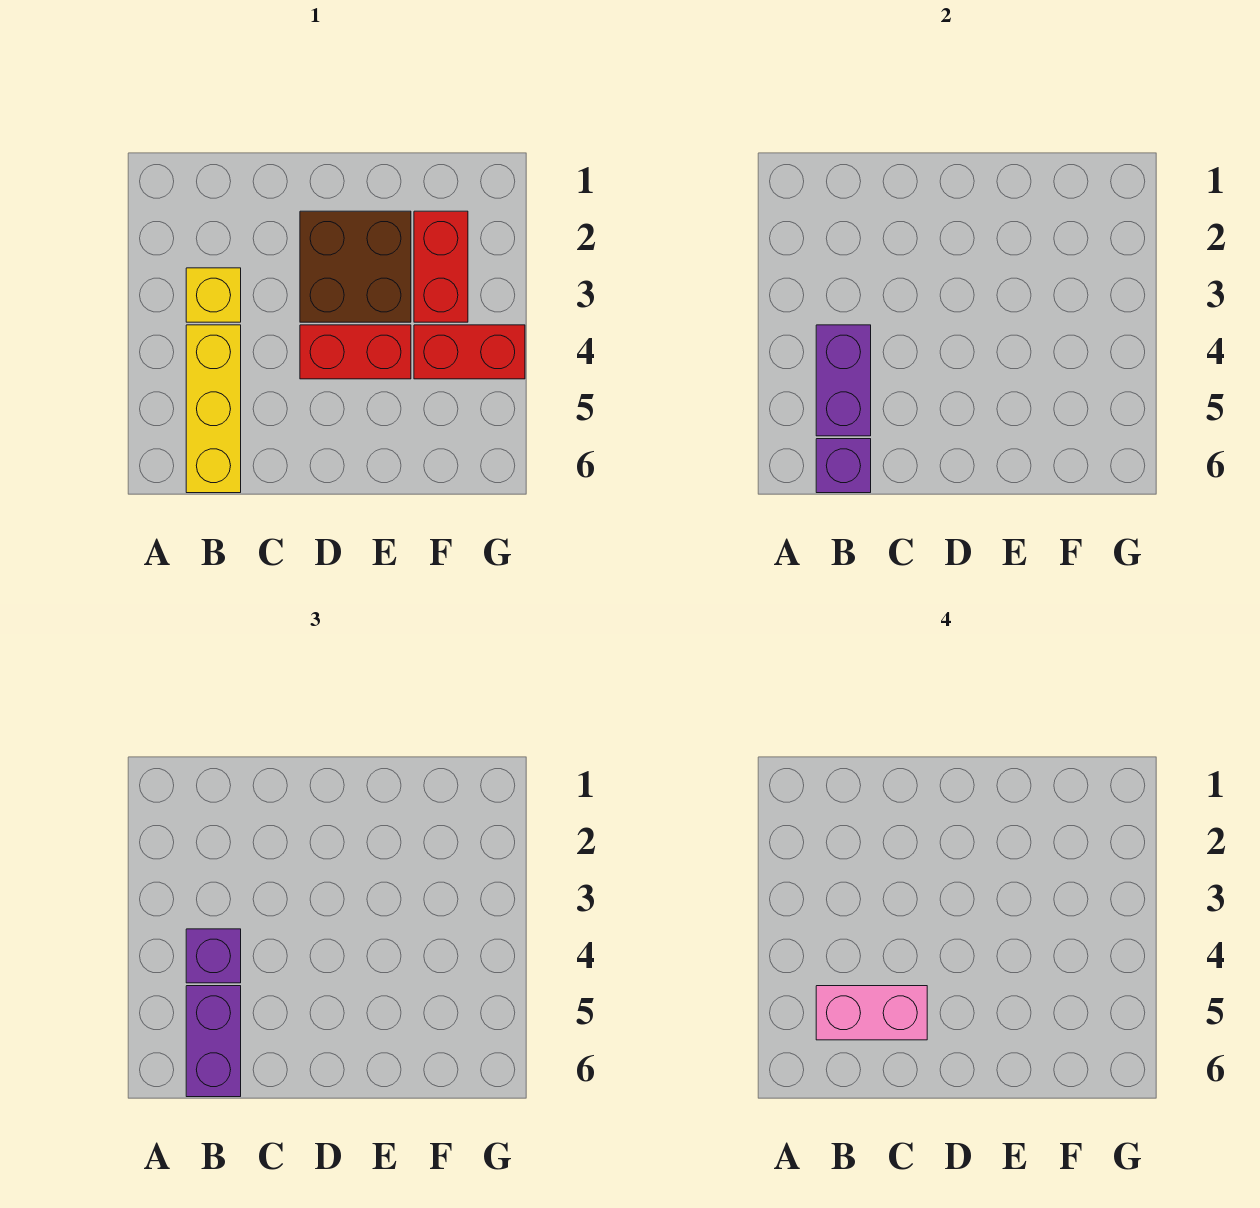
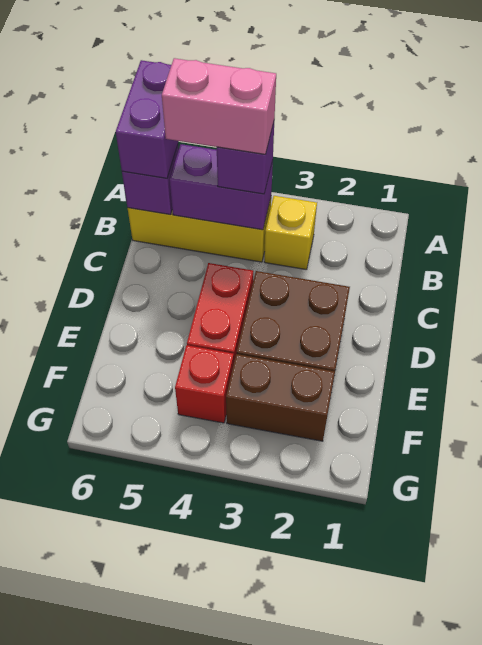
purple brick B5:B6 level 3 -> purple brick A6:B6 level 3
pink brick B5:C5 level 4 -> pink brick B4:B5 level 4
red brick F2:F3 level 1 -> brown brick F2:F3 level 1
red brick F4:G4 level 1 -> red brick F4 level 1

